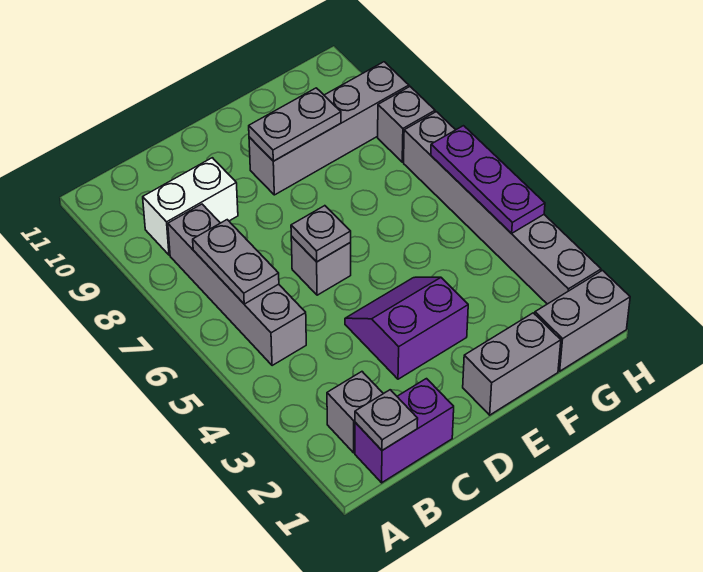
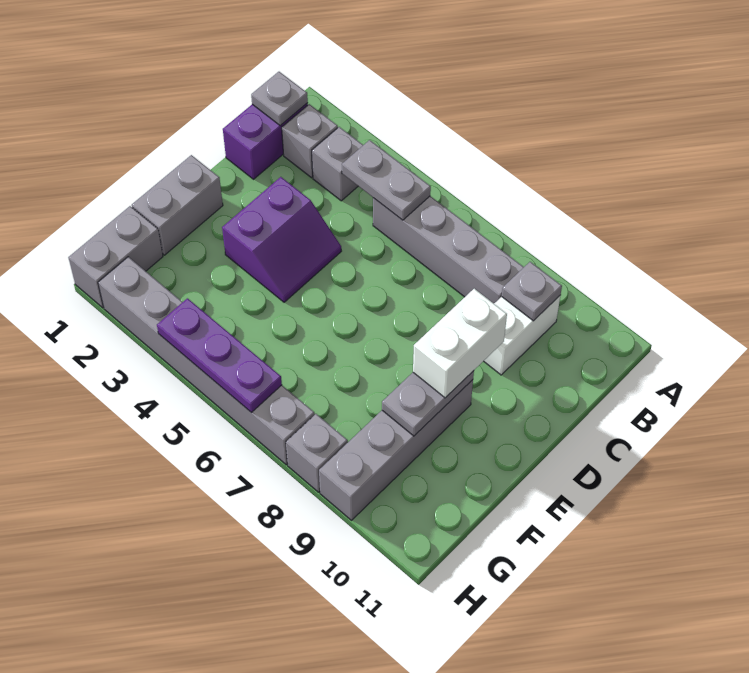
grey plate B6:B7 level 2 -> grey plate B4:B5 level 2
grey brick D6 level 1 -> grey brick B3 level 1
grey plate D6 level 2 -> grey plate B9 level 2
none -> white brick D9:E9 level 3

